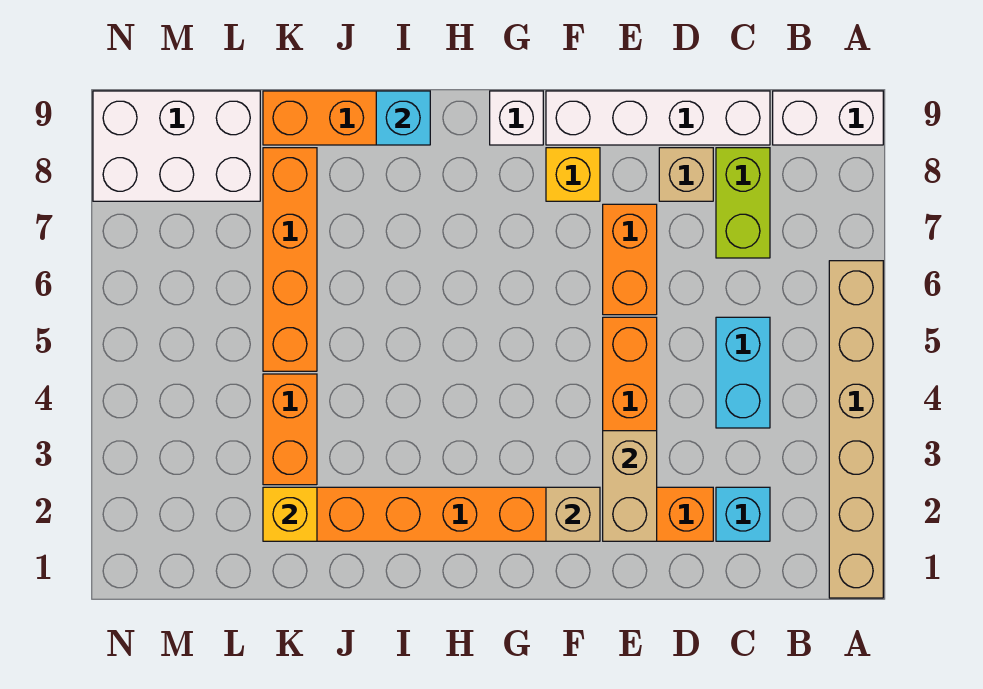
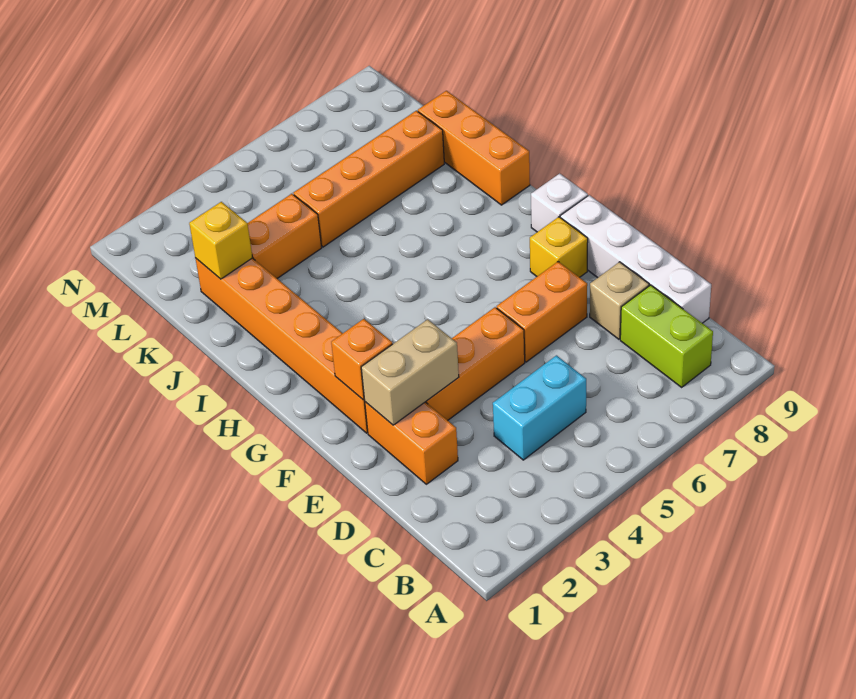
tan brick A1:A6 level 1 -> none
white brick A9:B9 level 1 -> none
cyan brick C2 level 1 -> none
lime brick C7:C8 level 1 -> lime brick B8:C8 level 1
tan brick F2 level 2 -> orange brick F2 level 2
cyan brick I9 level 2 -> none
white brick L8:N9 level 1 -> none

